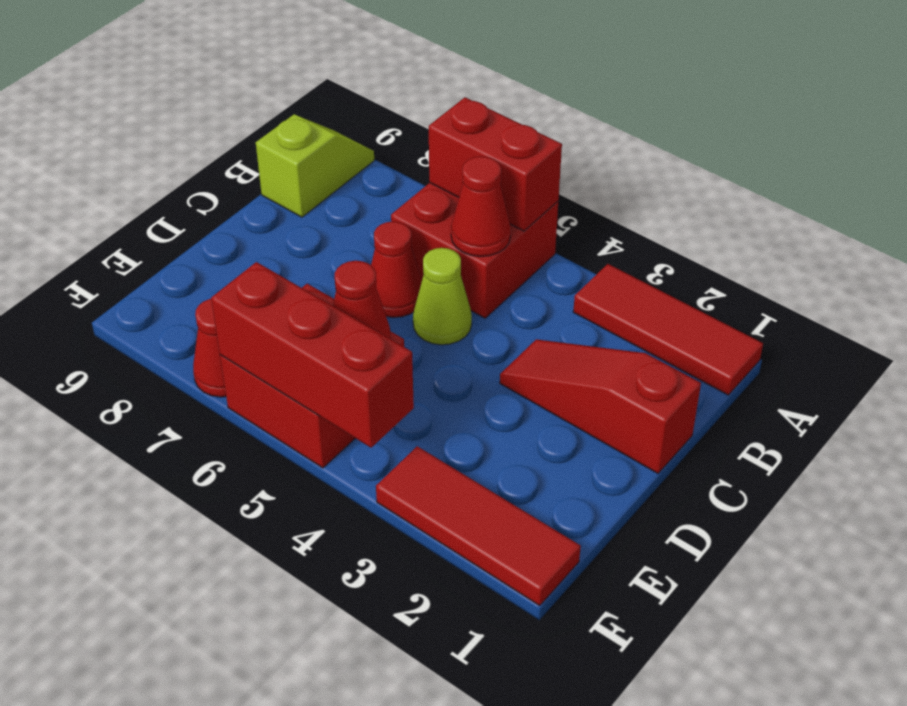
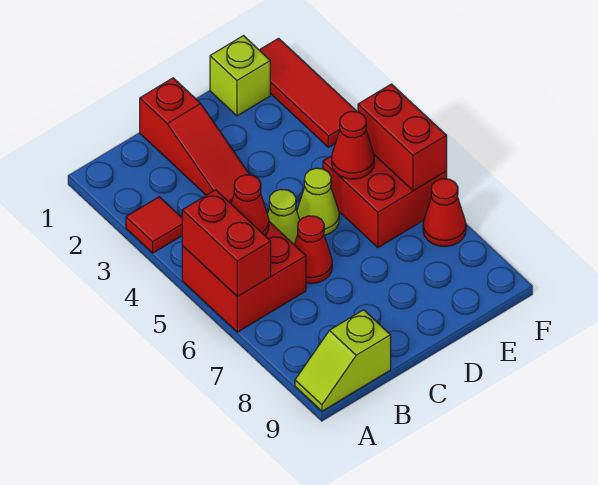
red tile A1:A3 level 1 -> red tile A3 level 1
none -> lime cone D5 level 1
none -> lime brick E1 level 1
red brick F4:F6 level 2 -> red brick F5:F6 level 2

